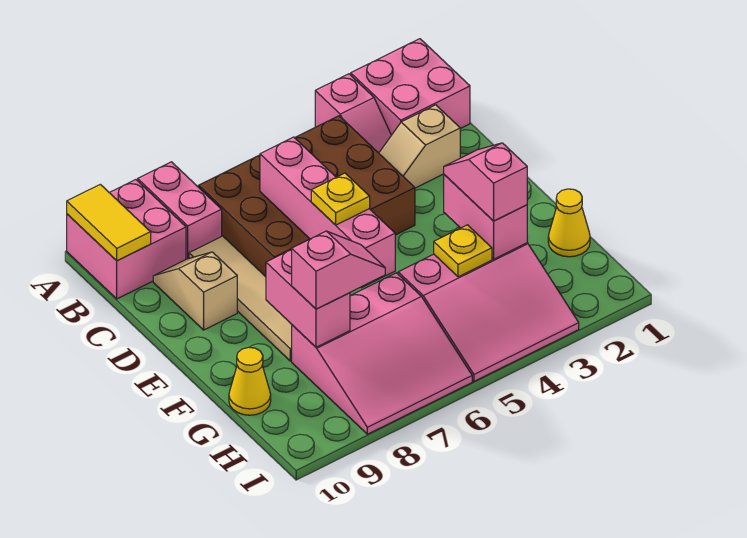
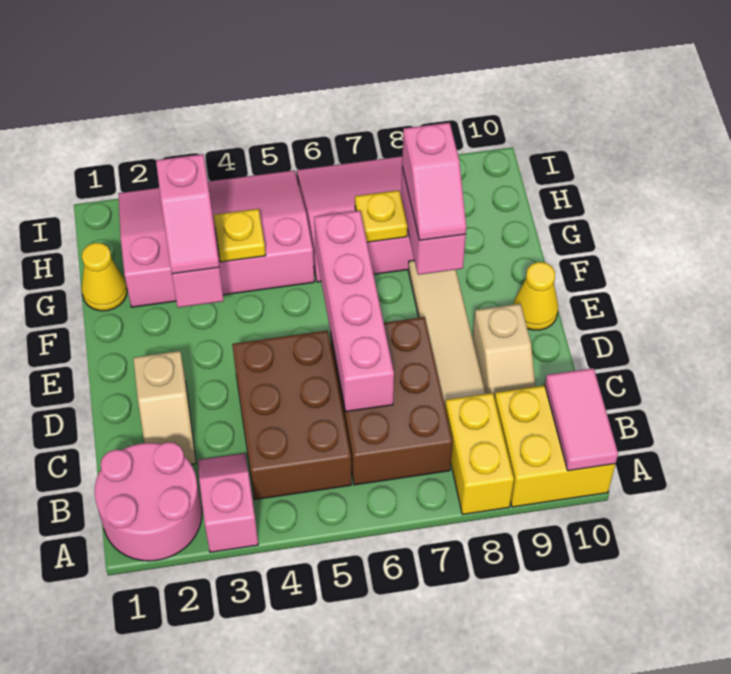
pink brick A1:B2 level 1 -> pink round brick A1:B2 level 1
pink brick A8:B8 level 1 -> yellow brick A8:B8 level 1
pink brick A9:B10 level 1 -> yellow brick A9:B10 level 1
yellow tile A10:B10 level 2 -> pink tile A10:B10 level 2
tan slope C2:C3 level 1 top 2 -> tan slope C2:D2 level 1 top D
yellow plate E6 level 3 -> yellow plate G7 level 2
pink slope G3:I5 level 1 top G -> pink slope G2:I5 level 1 top G
pink slope G7:G8 level 3 top 8 -> pink slope F8:G8 level 3 top G
yellow cone G10 level 1 -> yellow cone E10 level 1

